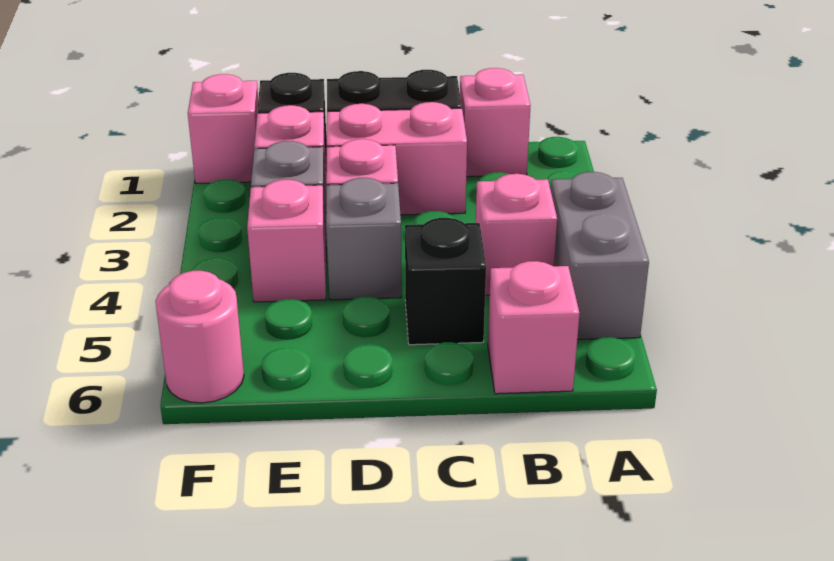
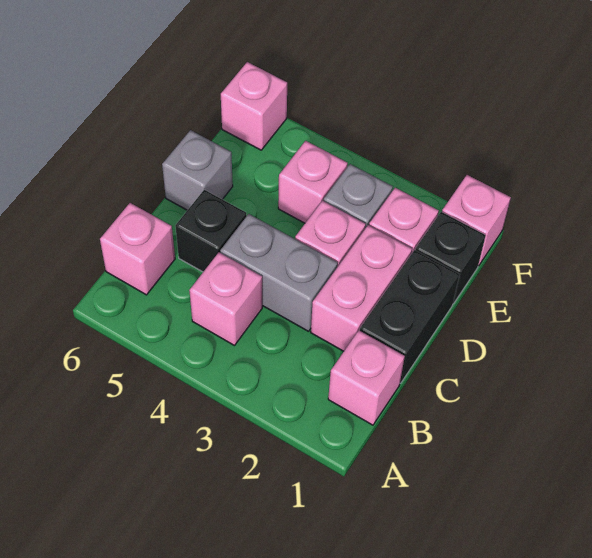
grey brick A4:A5 level 1 -> grey brick C3:C4 level 1
grey brick D4 level 1 -> grey brick D6 level 1
pink round brick F6 level 1 -> pink brick F6 level 1

